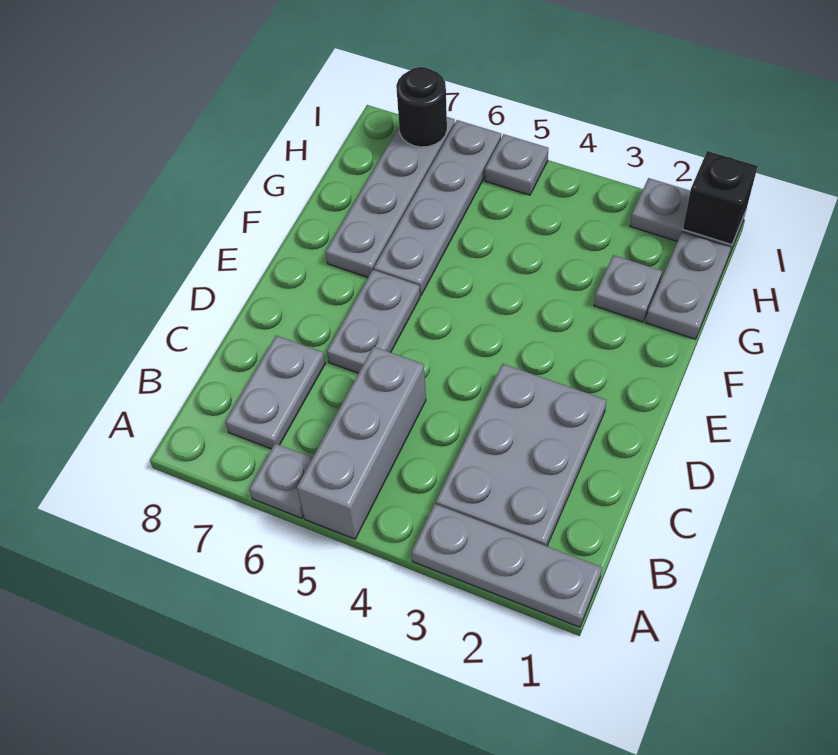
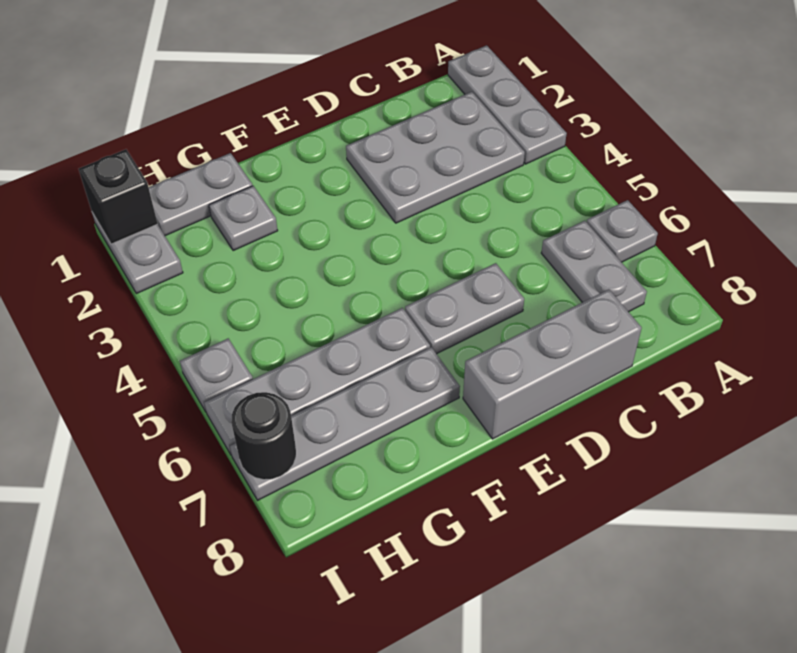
grey brick A5:C5 level 1 -> grey brick C8:E8 level 1
grey plate B7:C7 level 1 -> grey plate B6:B7 level 1

